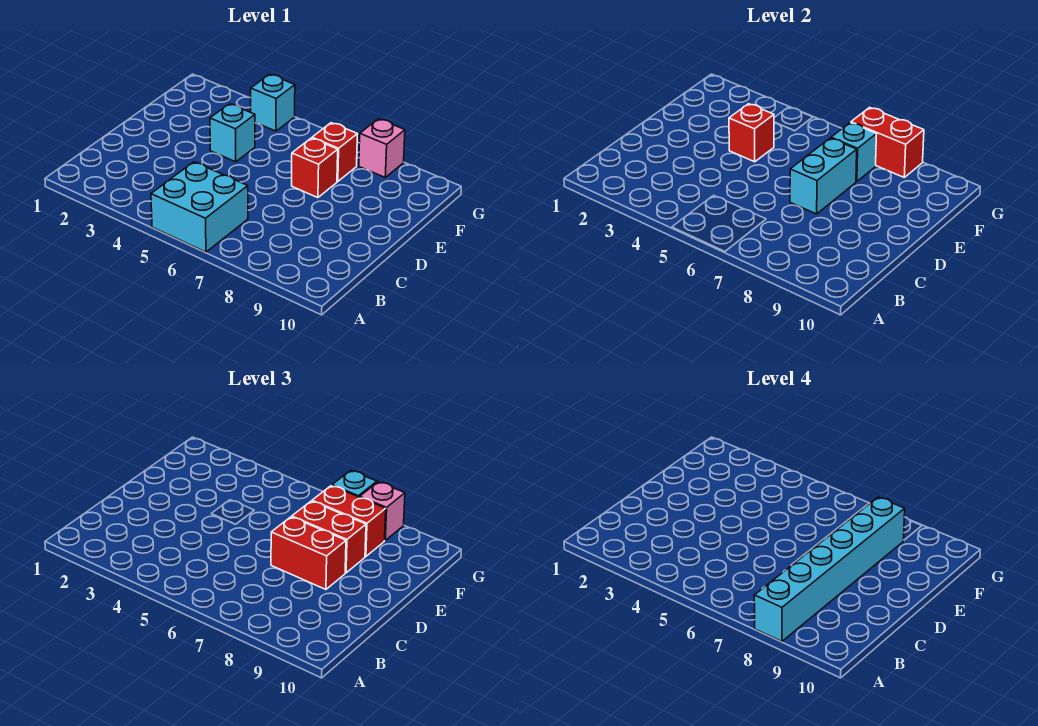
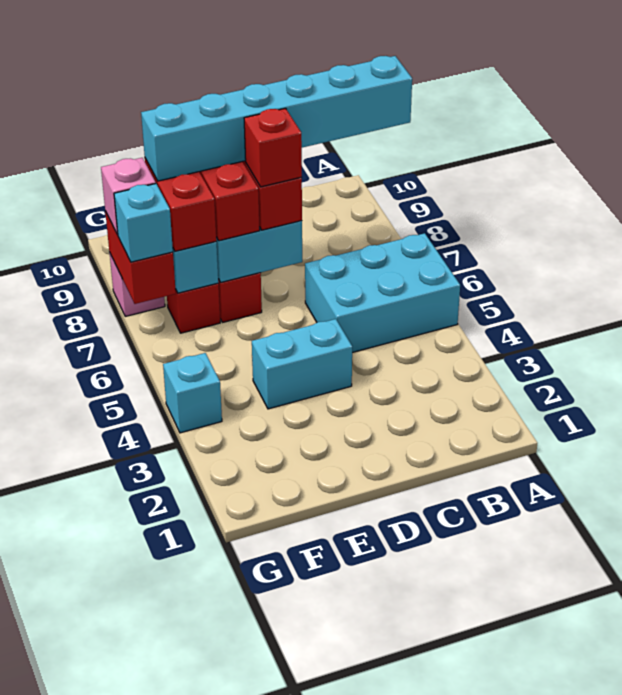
cyan brick A5:B6 level 1 -> cyan brick A5:C6 level 1
cyan brick E4 level 1 -> cyan brick D4:E4 level 1
red brick E4 level 2 -> red brick D7 level 4

